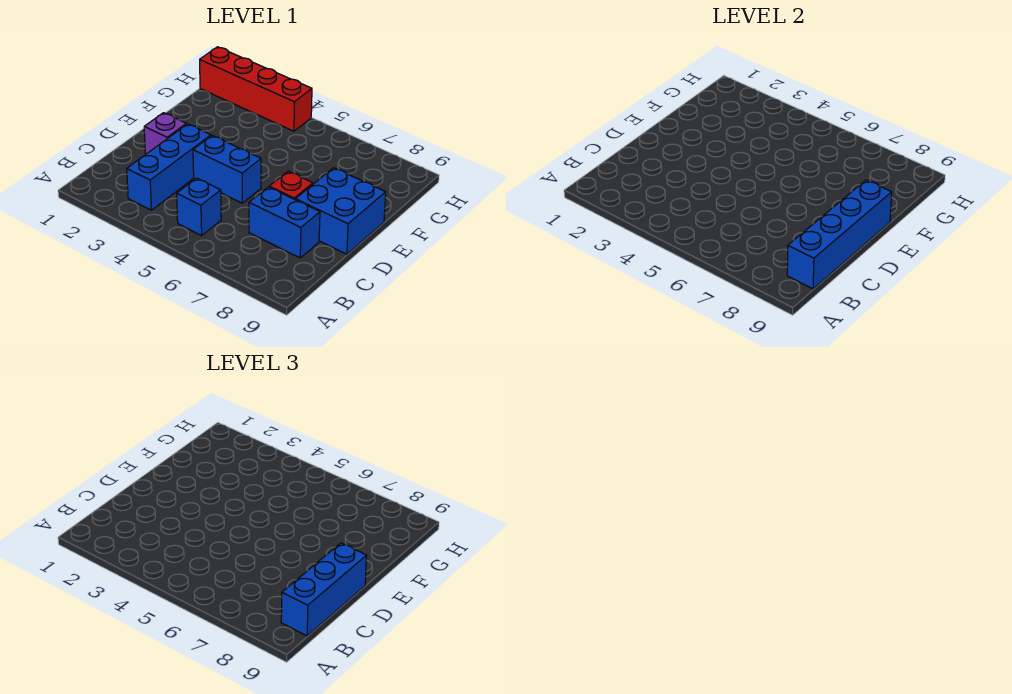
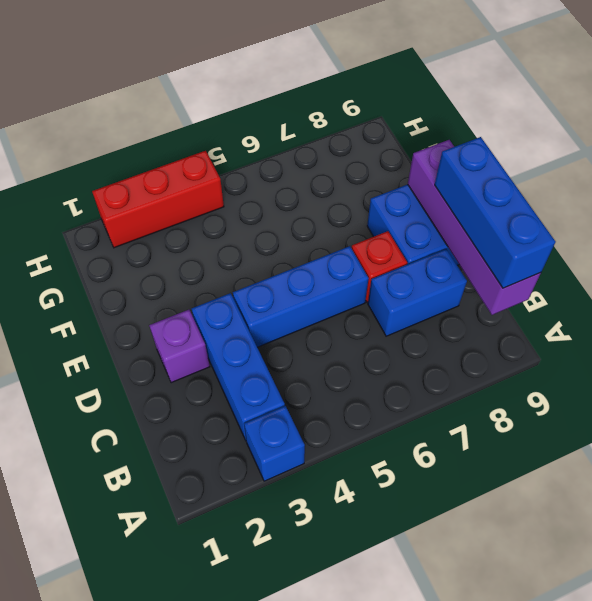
blue brick B5 level 1 -> blue brick A3 level 1
blue brick B9:E9 level 2 -> purple brick B9:E9 level 2
blue brick D4:D5 level 1 -> blue brick D4:D6 level 1
red brick H1:H4 level 1 -> red brick H2:H4 level 1

